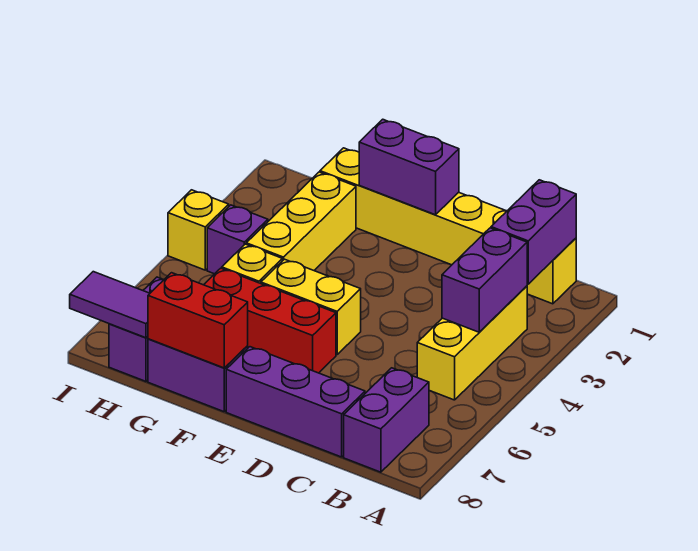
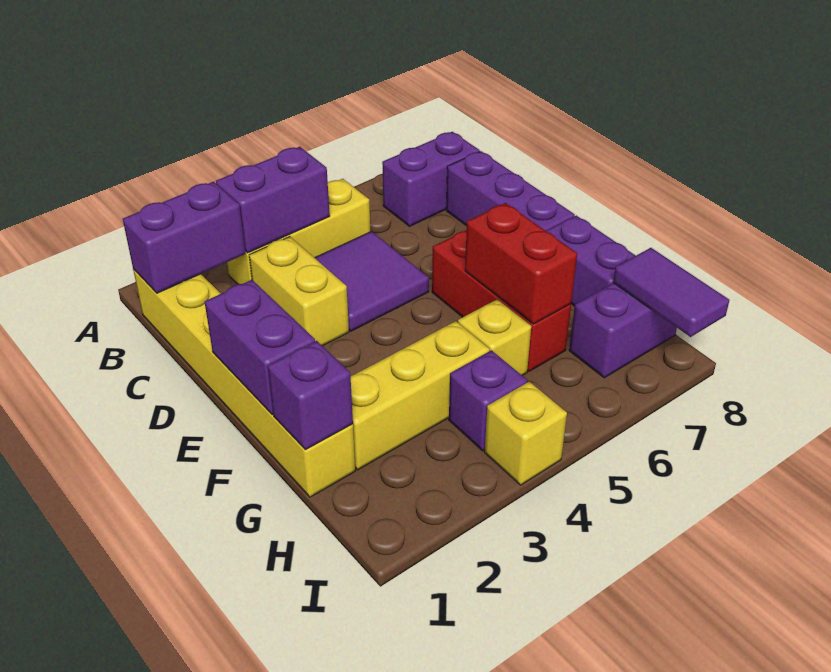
none -> purple tile C4:D5 level 1
yellow brick E5:F5 level 1 -> yellow brick C3:D3 level 1
red brick F8:G8 level 2 -> red brick F6:G6 level 2
none -> purple brick G1 level 2

